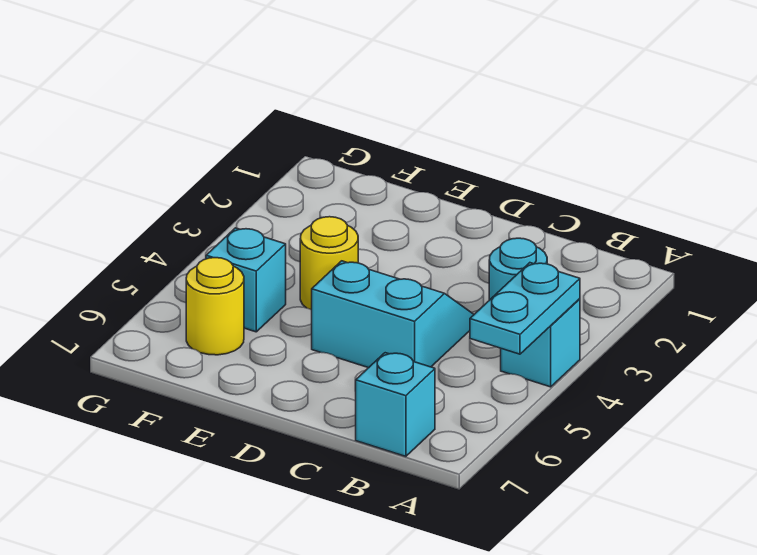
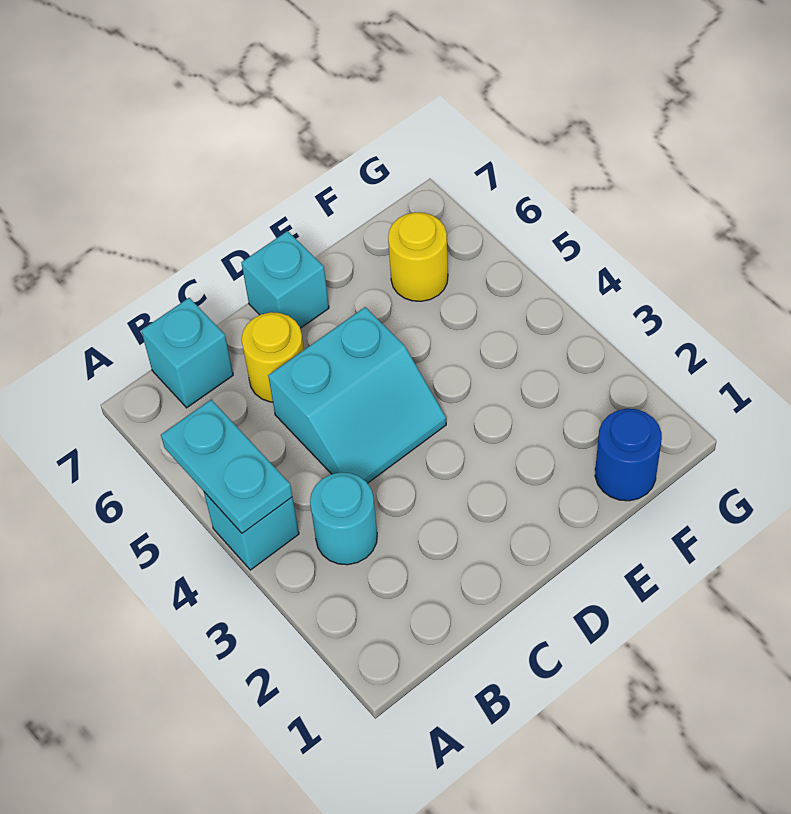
yellow round brick E4 level 1 -> yellow round brick C6 level 1
none -> blue round brick F1 level 1
cyan brick F5 level 1 -> cyan brick D7 level 1

